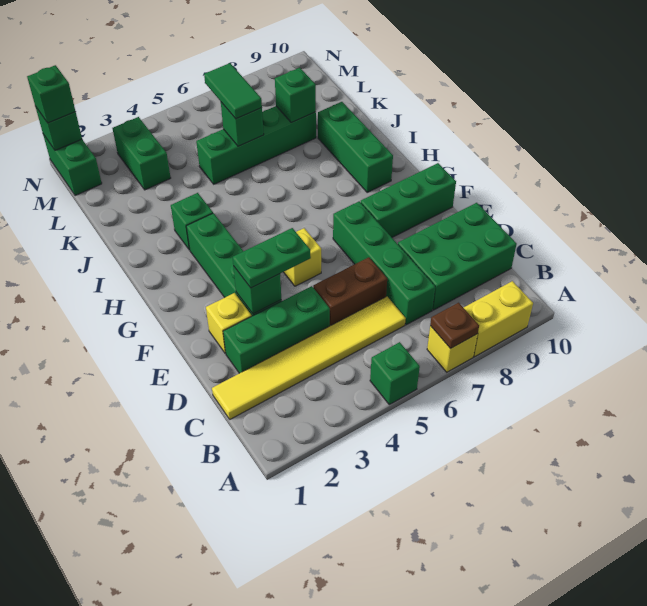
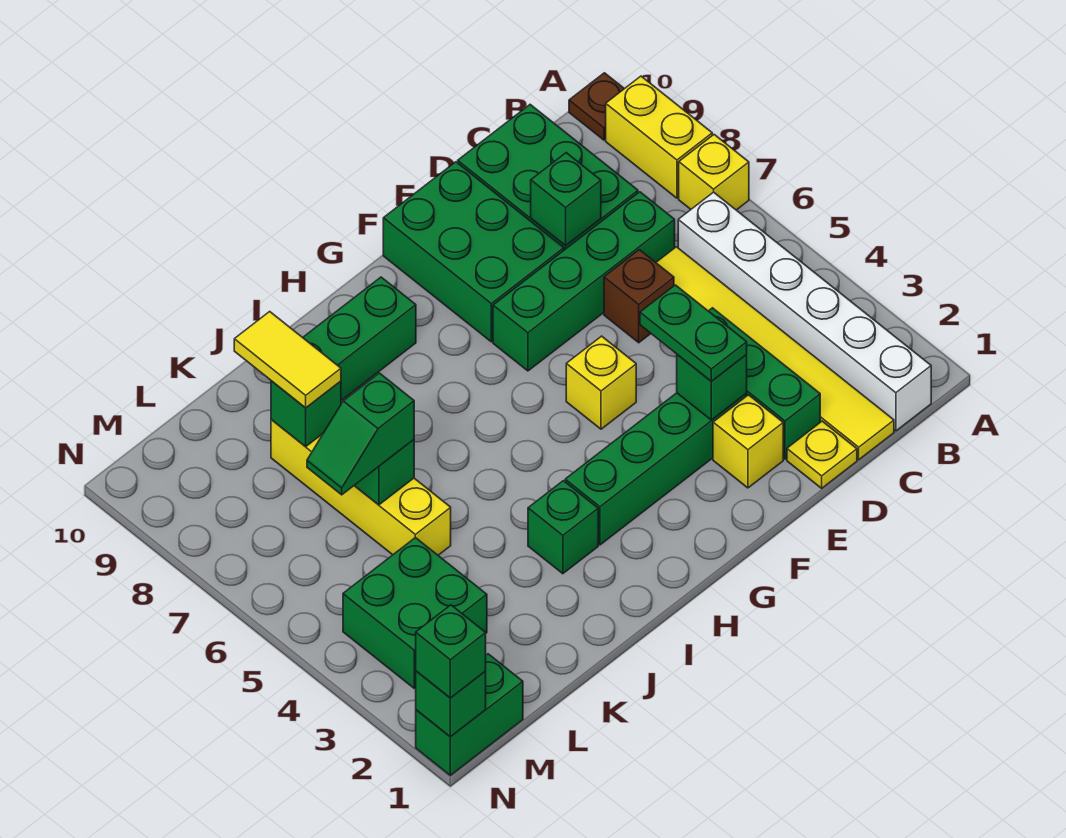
green brick A5 level 1 -> green brick D8 level 2
brown plate A7 level 2 -> brown plate A10 level 1
none -> white brick B1:B6 level 1
none -> yellow plate D1 level 1
brown brick D5:D6 level 1 -> brown brick D6 level 1
green brick F8:F10 level 1 -> green brick E8:F10 level 1
green brick K5:K8 level 1 -> yellow brick K5:K8 level 1
green tile K6:L6 level 3 -> green slope K6:L6 level 3 top K
none -> yellow tile K8:K9 level 3
green brick L3:M3 level 1 -> green brick L3:M4 level 1

